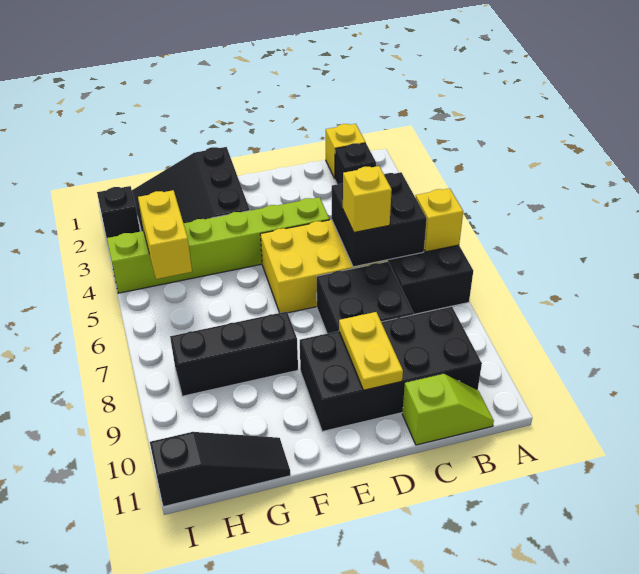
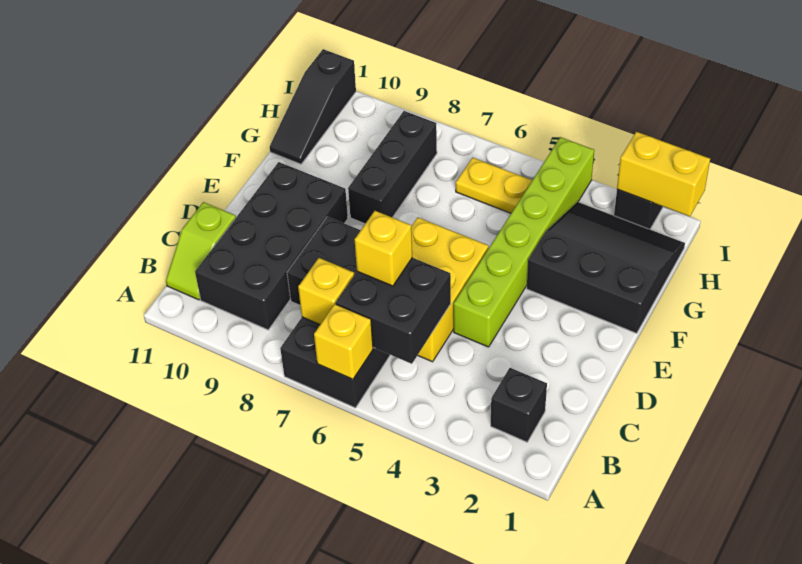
yellow brick B1 level 1 -> yellow brick B7 level 2
yellow plate D9:D10 level 2 -> yellow plate H5:H6 level 1
yellow brick H4:H5 level 2 -> yellow brick I1:I2 level 2

